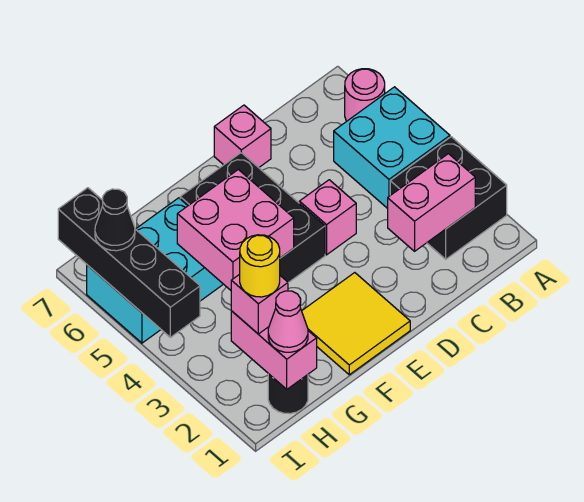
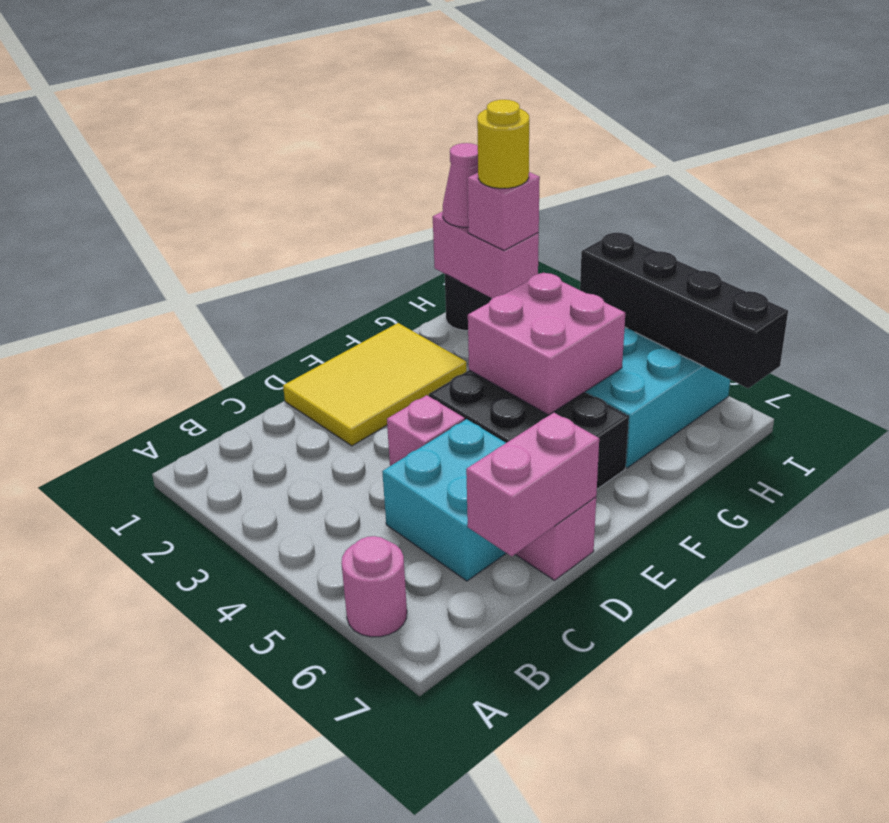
black brick A2:B3 level 1 -> none
cyan brick A4:B5 level 1 -> cyan brick C5:D6 level 1
pink brick B2:C2 level 2 -> pink brick C7:D7 level 2
yellow tile E1:F2 level 1 -> yellow tile D1:F2 level 1
black cone I6 level 3 -> none

